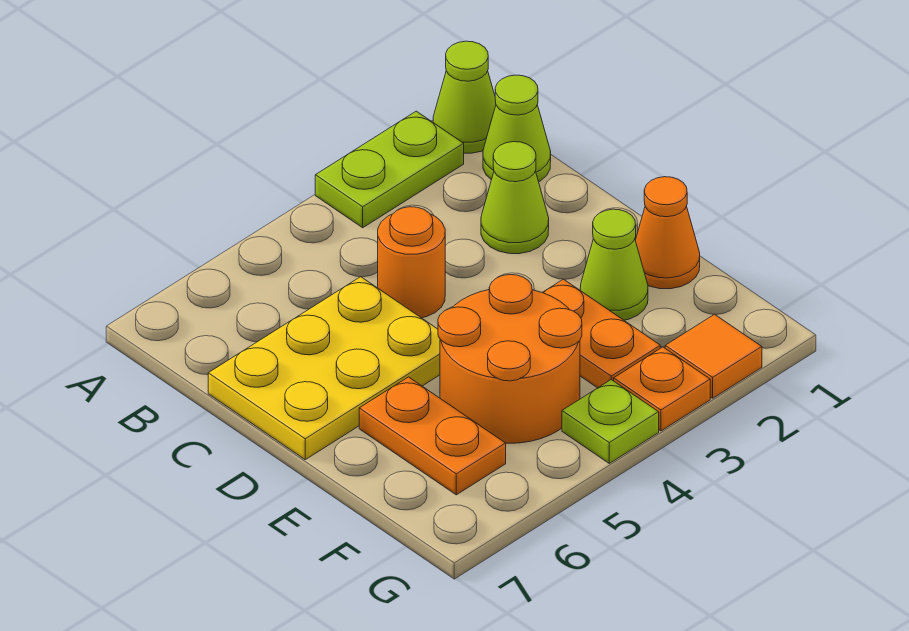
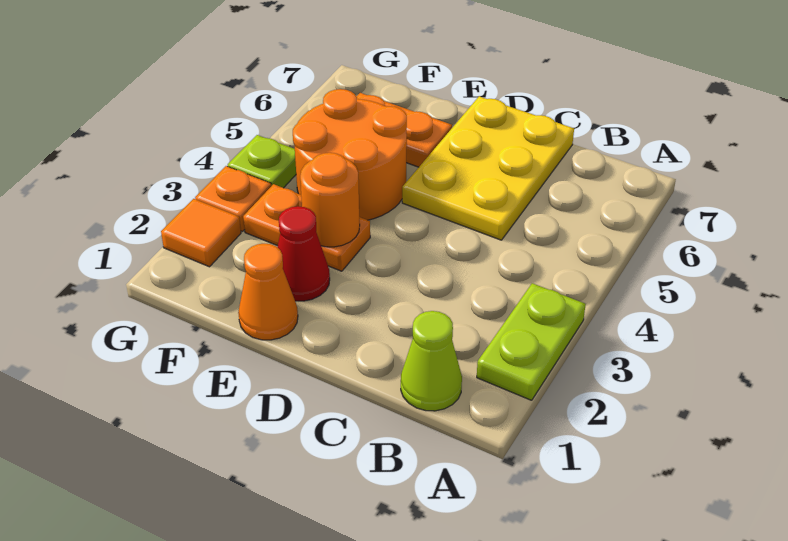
lime cone A1 level 1 -> none
lime cone C2 level 1 -> none
orange round brick C4 level 1 -> orange round brick E3 level 2
lime cone E2 level 1 -> red cone E2 level 1

